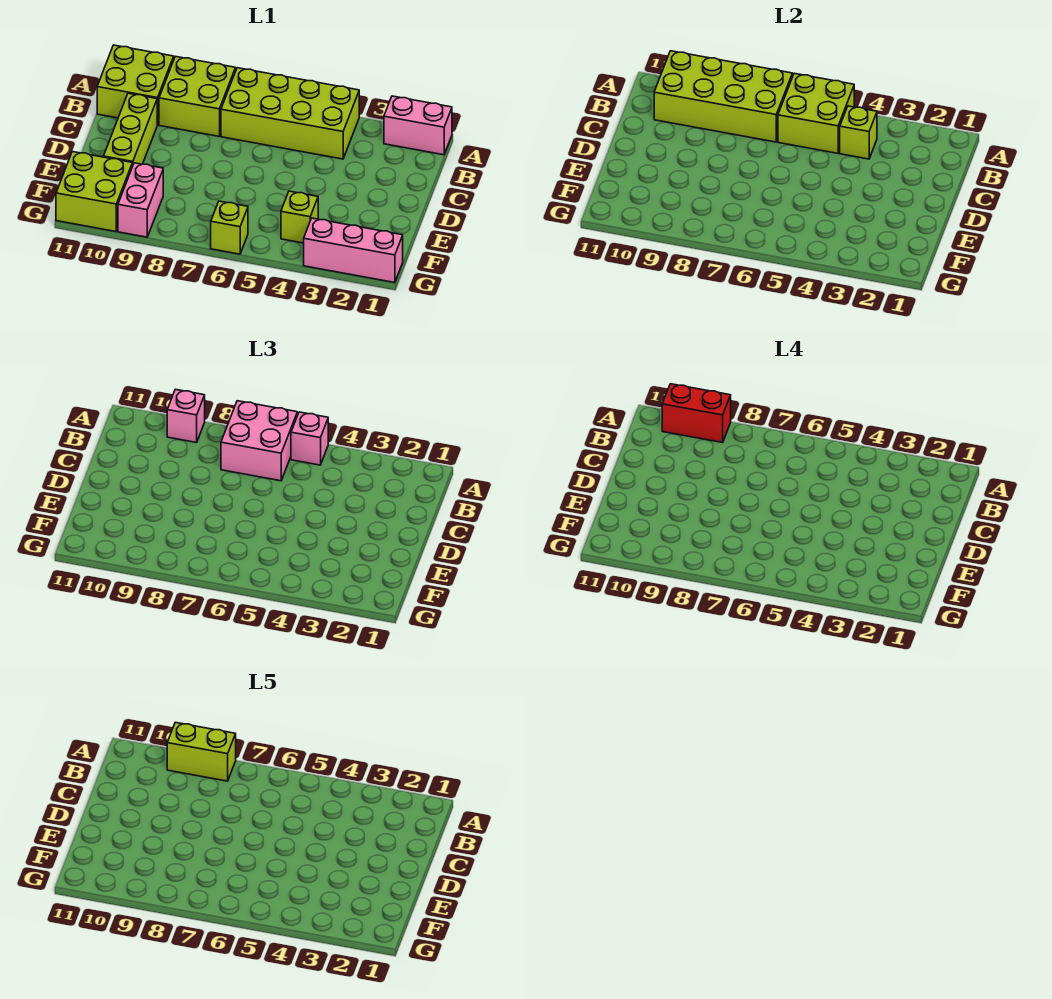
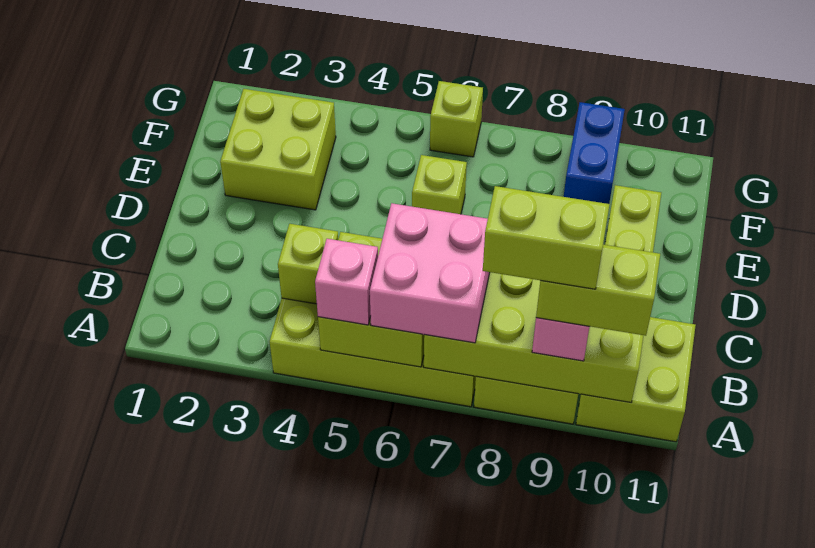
pink brick A1:A2 level 1 -> none
red brick A9:A10 level 4 -> lime brick A9:A10 level 4
lime brick F4 level 1 -> lime brick E6 level 1
pink brick F9:G9 level 1 -> blue brick F9:G9 level 1
lime brick F10:G11 level 1 -> lime brick E2:F3 level 1
pink brick G1:G3 level 1 -> none

